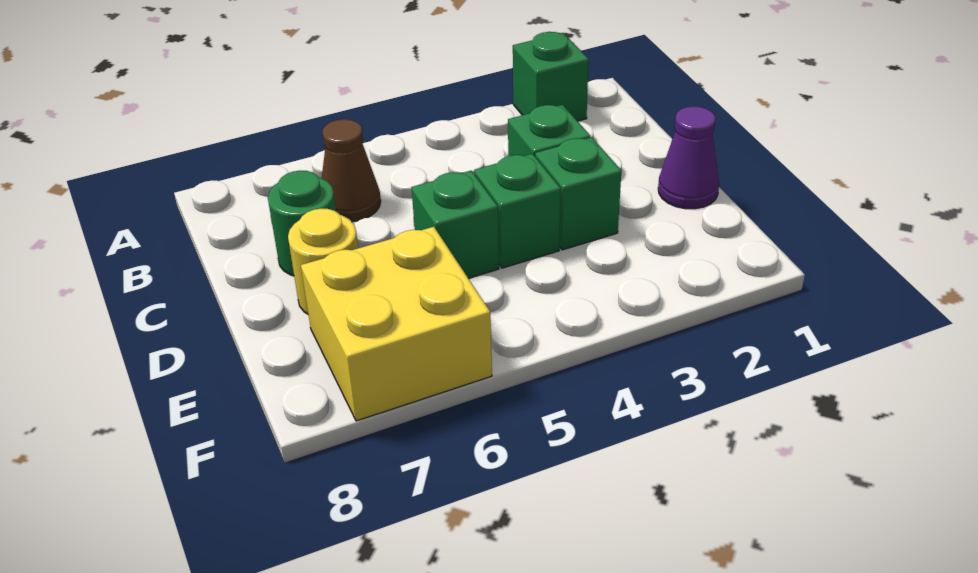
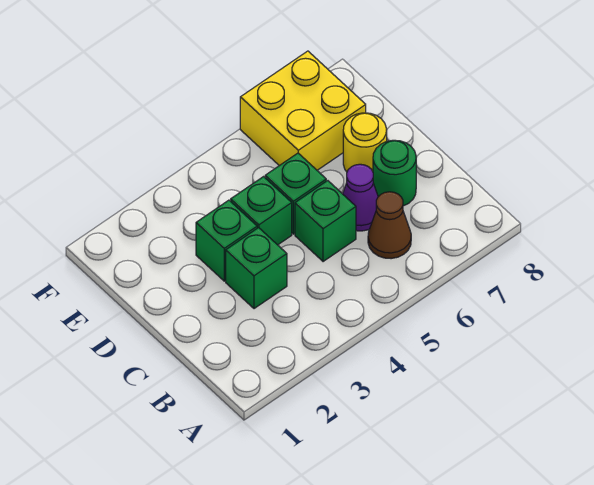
green brick A2 level 1 -> green brick C5 level 1
purple cone D1 level 1 -> purple cone C6 level 1

